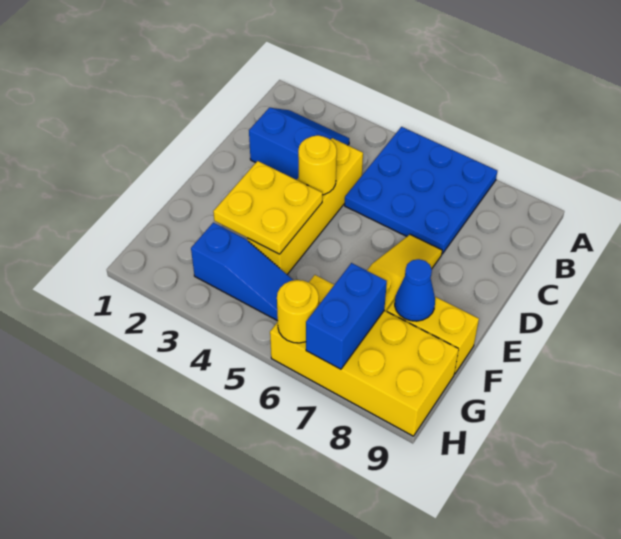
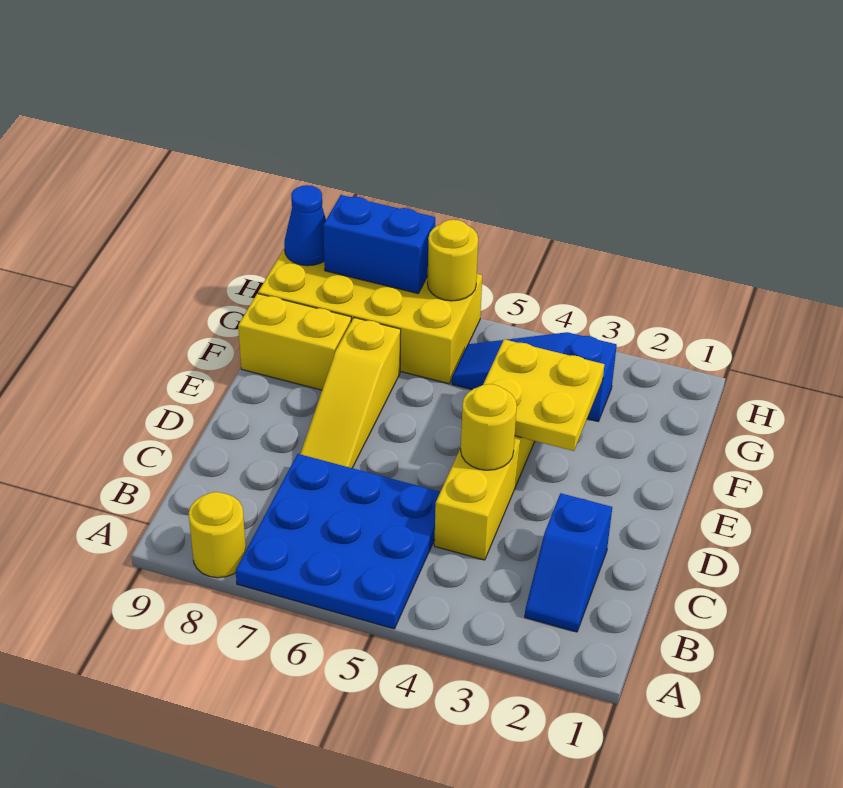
none -> yellow round brick A8 level 1
blue slope B2:C3 level 1 top C -> blue slope B2:C2 level 1 top C
blue cone F8 level 2 -> blue cone H9 level 2
blue brick G7:H7 level 2 -> blue brick H7:H8 level 2

